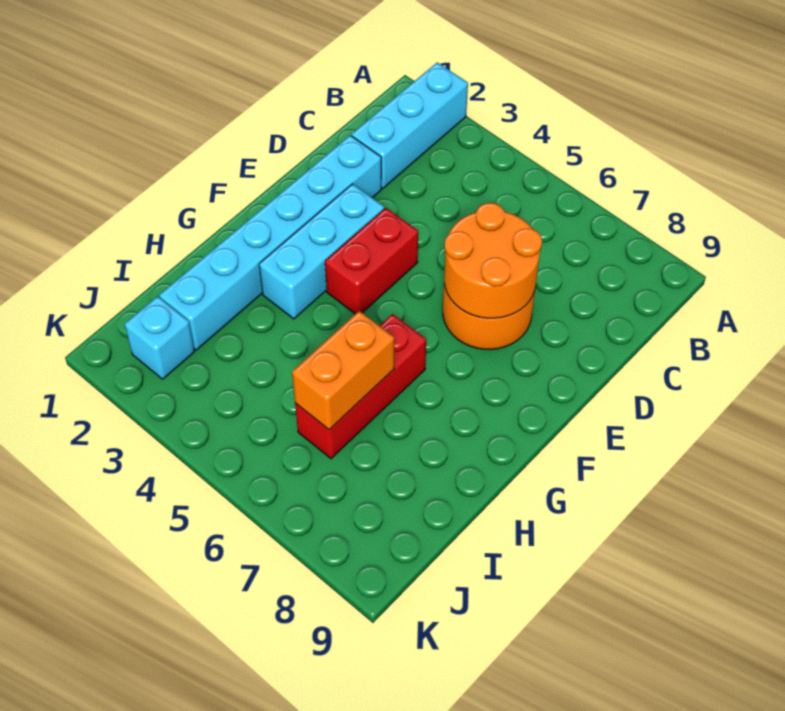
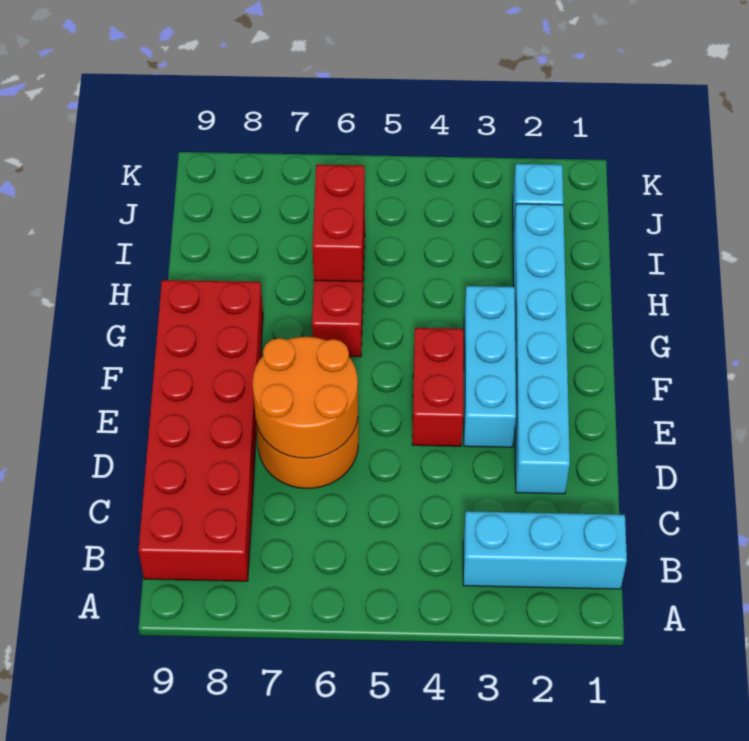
cyan brick A2:C2 level 1 -> cyan brick B1:B3 level 1
none -> red brick B8:G9 level 1
orange brick H6:I6 level 2 -> red brick H6:I6 level 2

